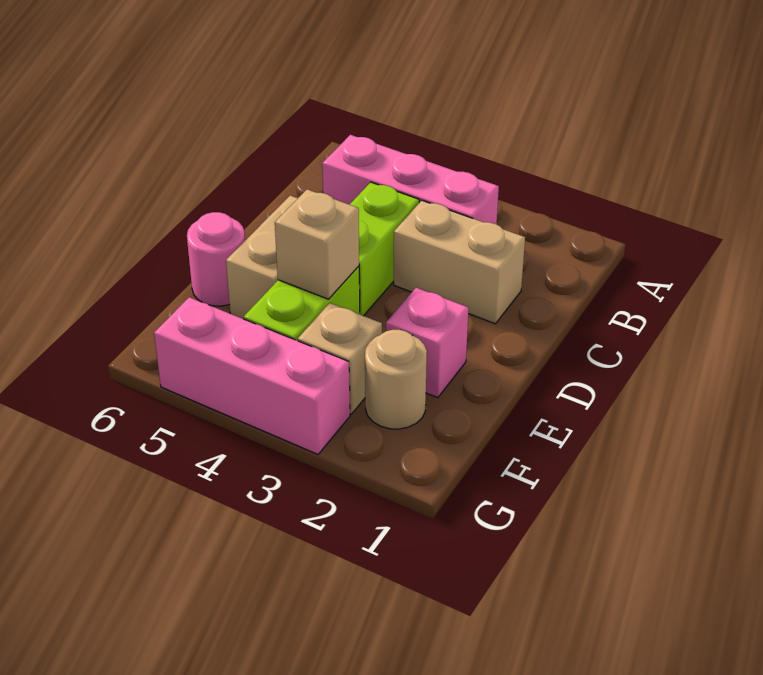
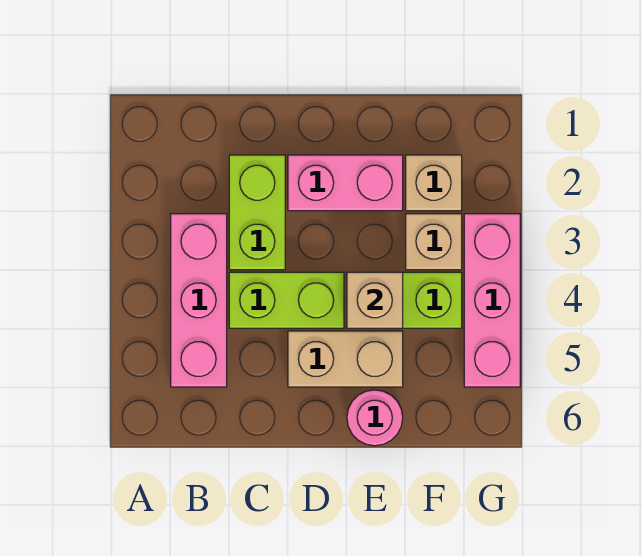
tan brick C2:C3 level 1 -> lime brick C2:C3 level 1
pink brick E2 level 1 -> pink brick D2:E2 level 1
tan round brick F2 level 1 -> tan brick F2 level 1

